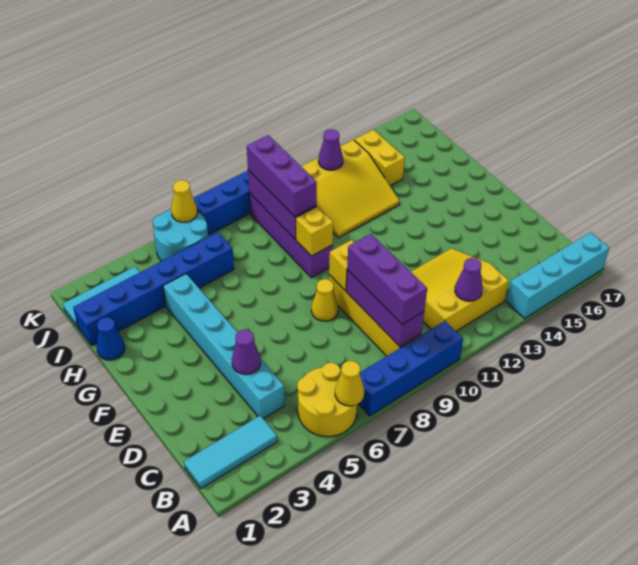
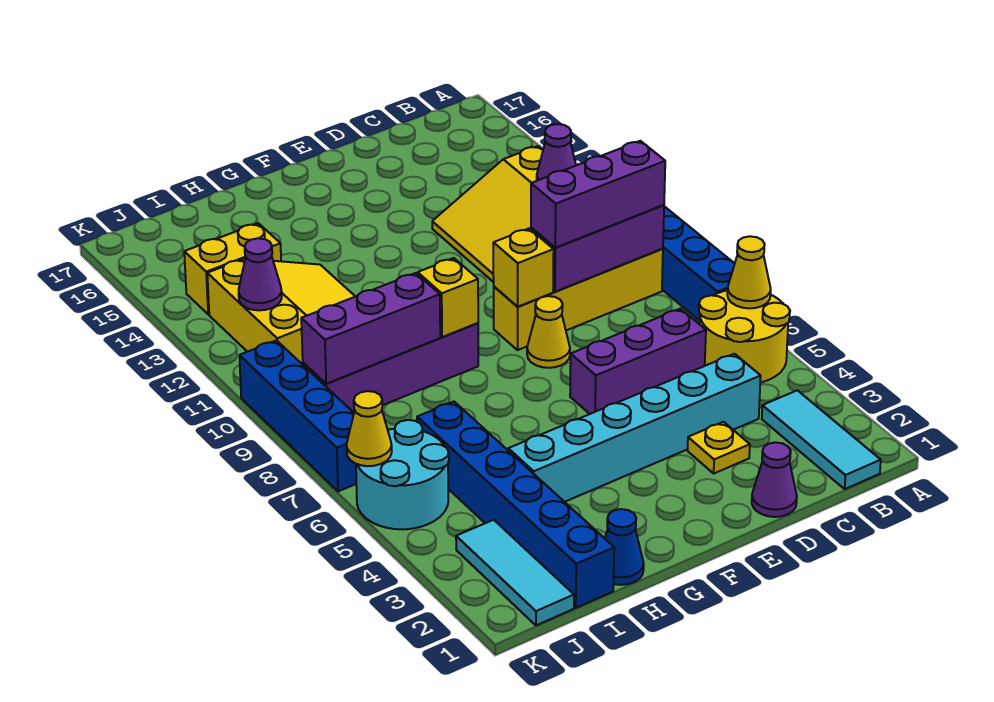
cyan brick A14:A17 level 1 -> none
none -> yellow plate D3 level 1
purple cone D4 level 2 -> purple cone D1 level 1
purple brick H9:J9 level 3 -> purple brick C6:E6 level 1

